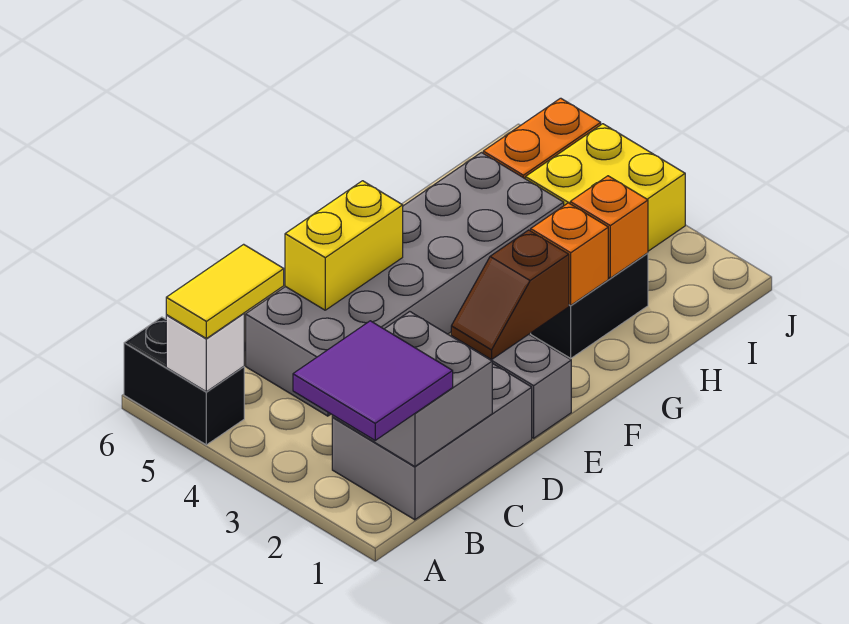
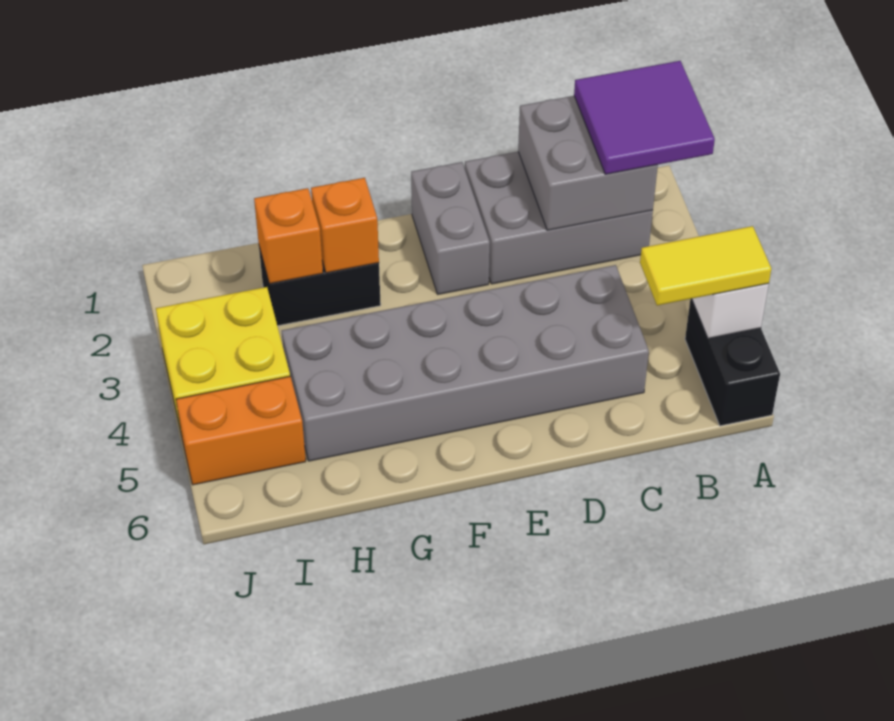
yellow brick D5:E5 level 2 -> none
brown slope E2:F2 level 2 top F -> none

